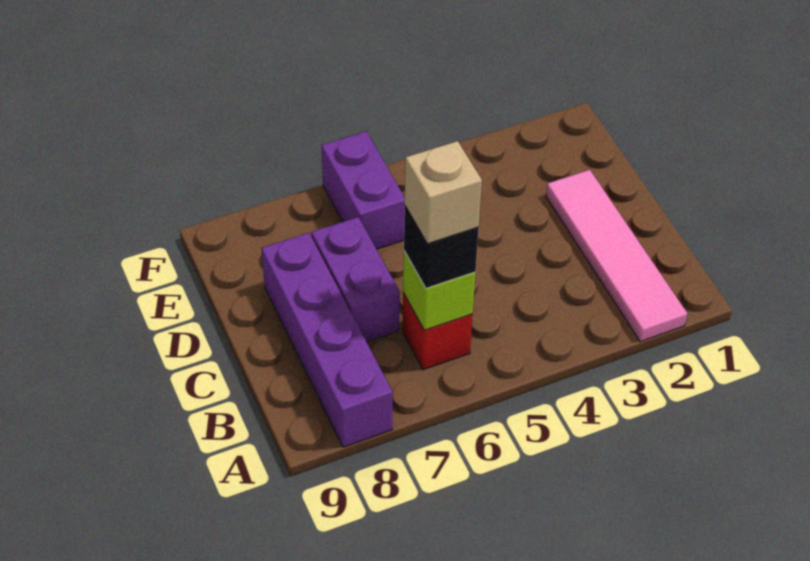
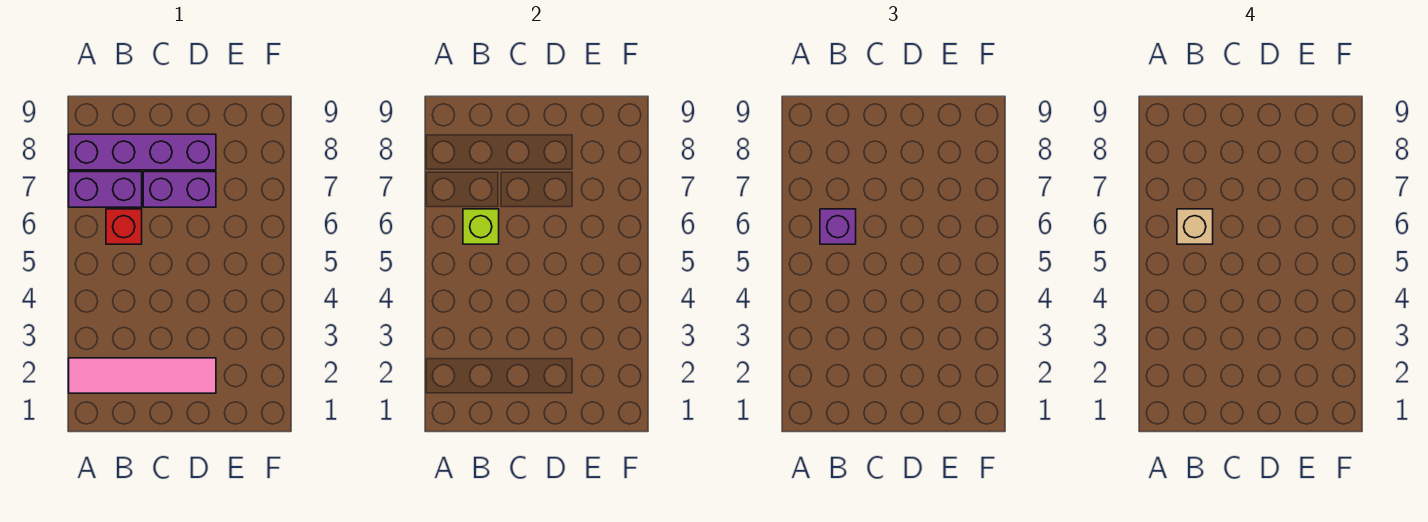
black brick B6 level 3 -> purple brick B6 level 3
purple brick E6:F6 level 1 -> purple brick A7:B7 level 1

